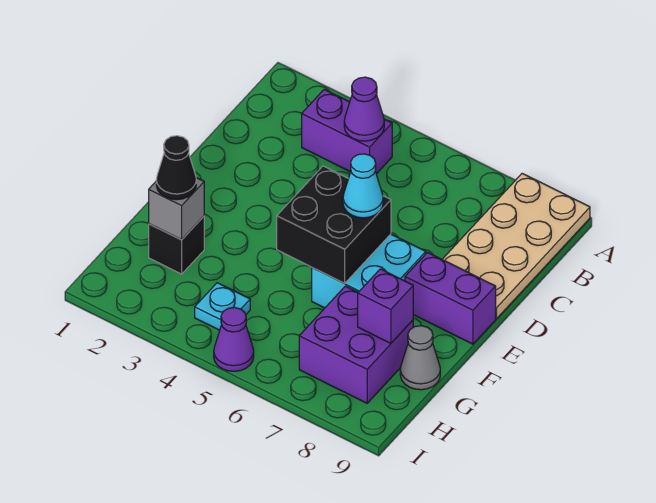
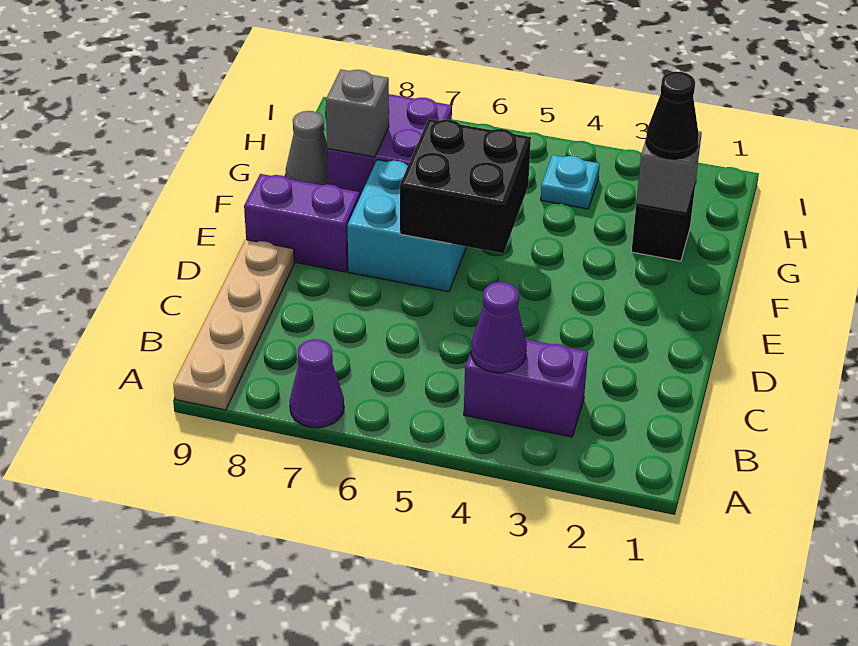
tan plate A8:D9 level 1 -> tan plate A9:D9 level 1
cyan cone E6 level 3 -> none
purple brick G8 level 2 -> grey brick G8 level 2
purple cone I5 level 1 -> purple cone A7 level 1

